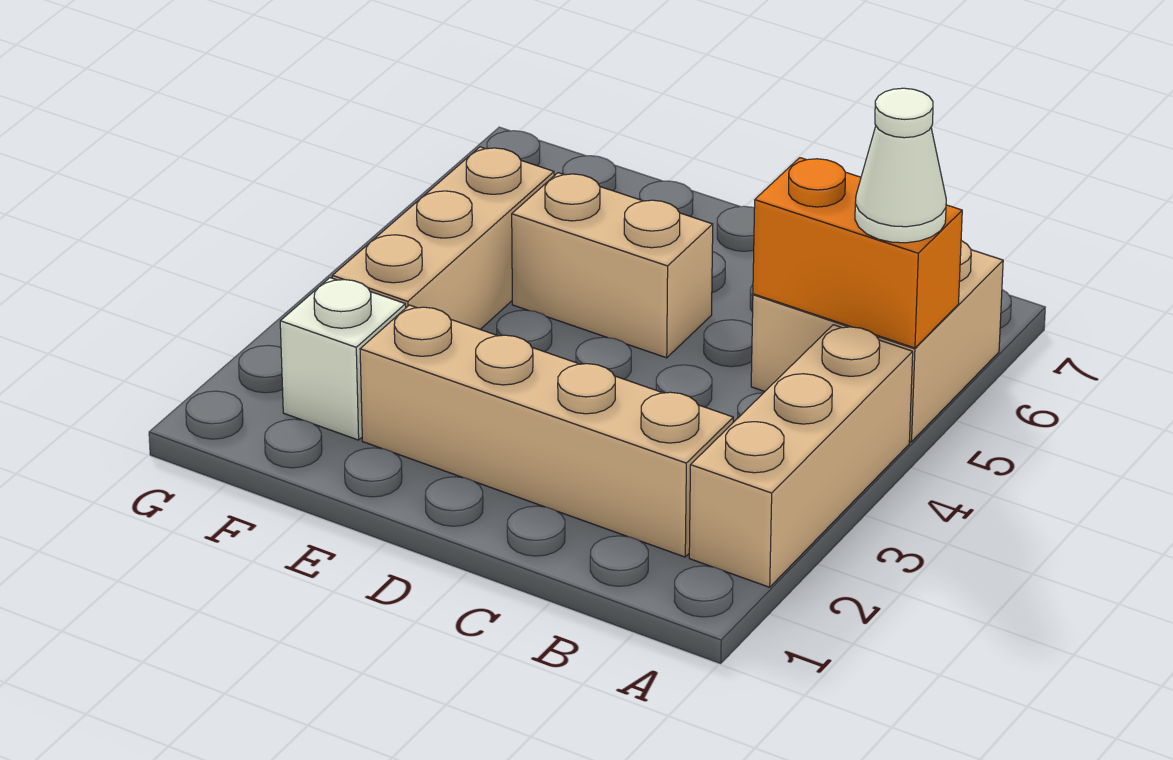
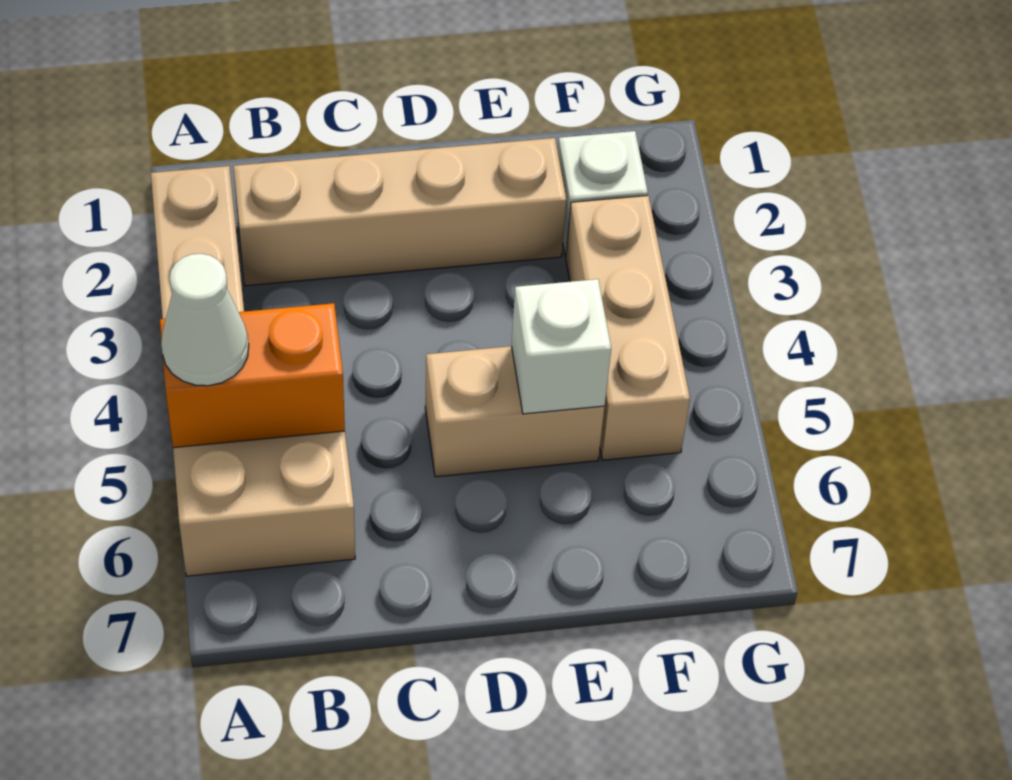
none -> white brick E5 level 2

